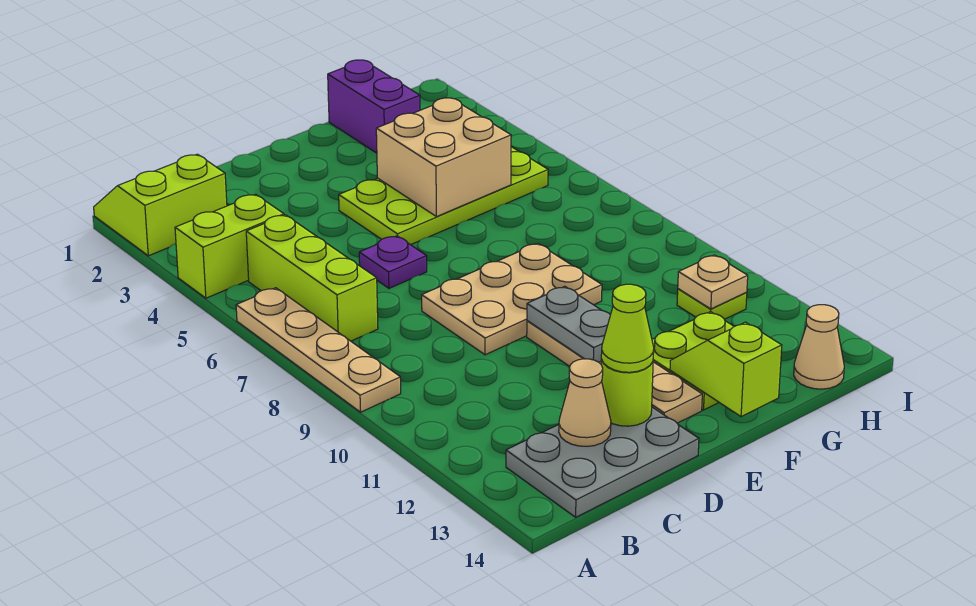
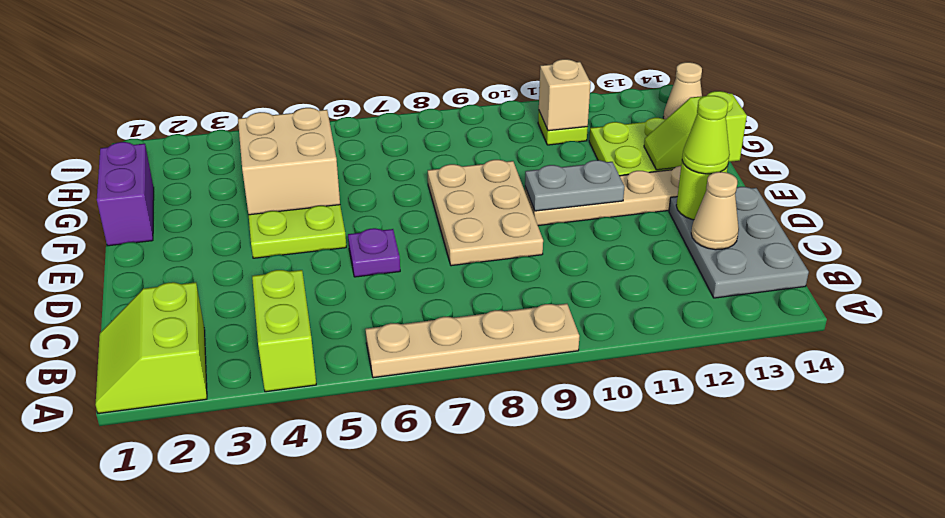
lime brick B5:B7 level 1 -> none
purple brick G1:G2 level 1 -> purple brick F1:G1 level 1
tan plate H11 level 2 -> tan brick H11 level 2

